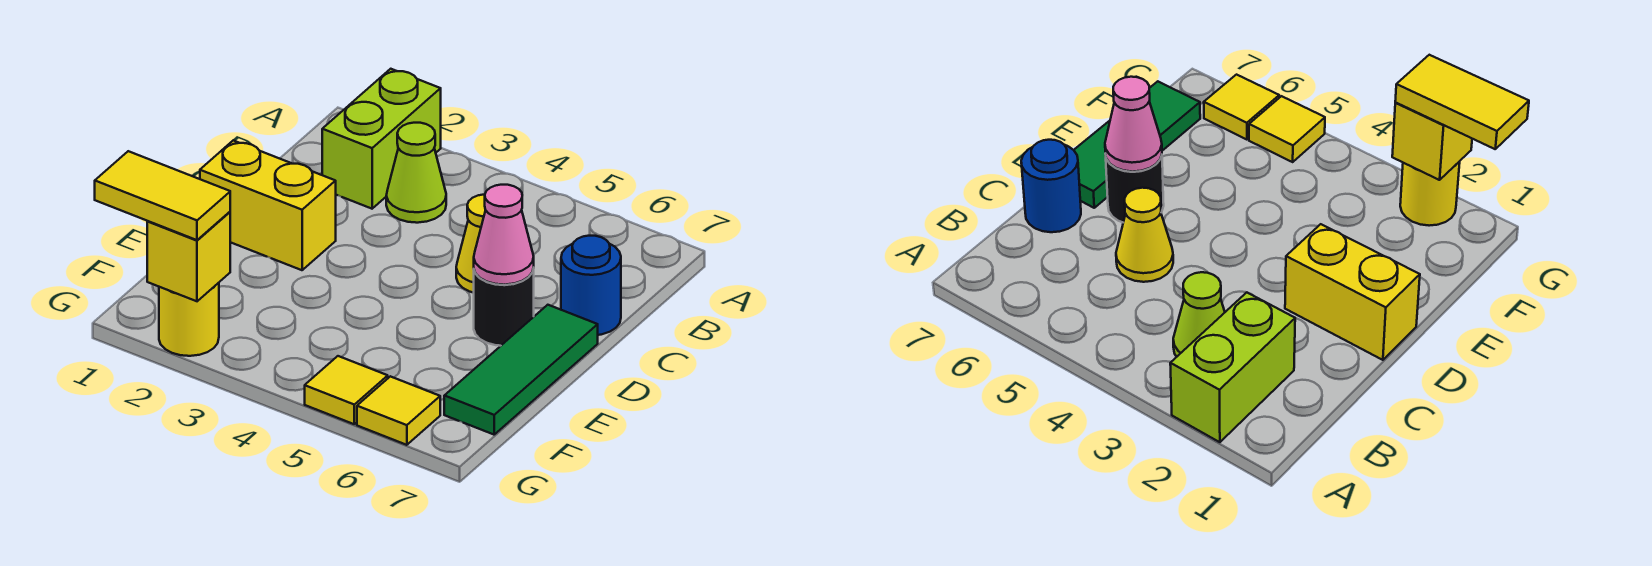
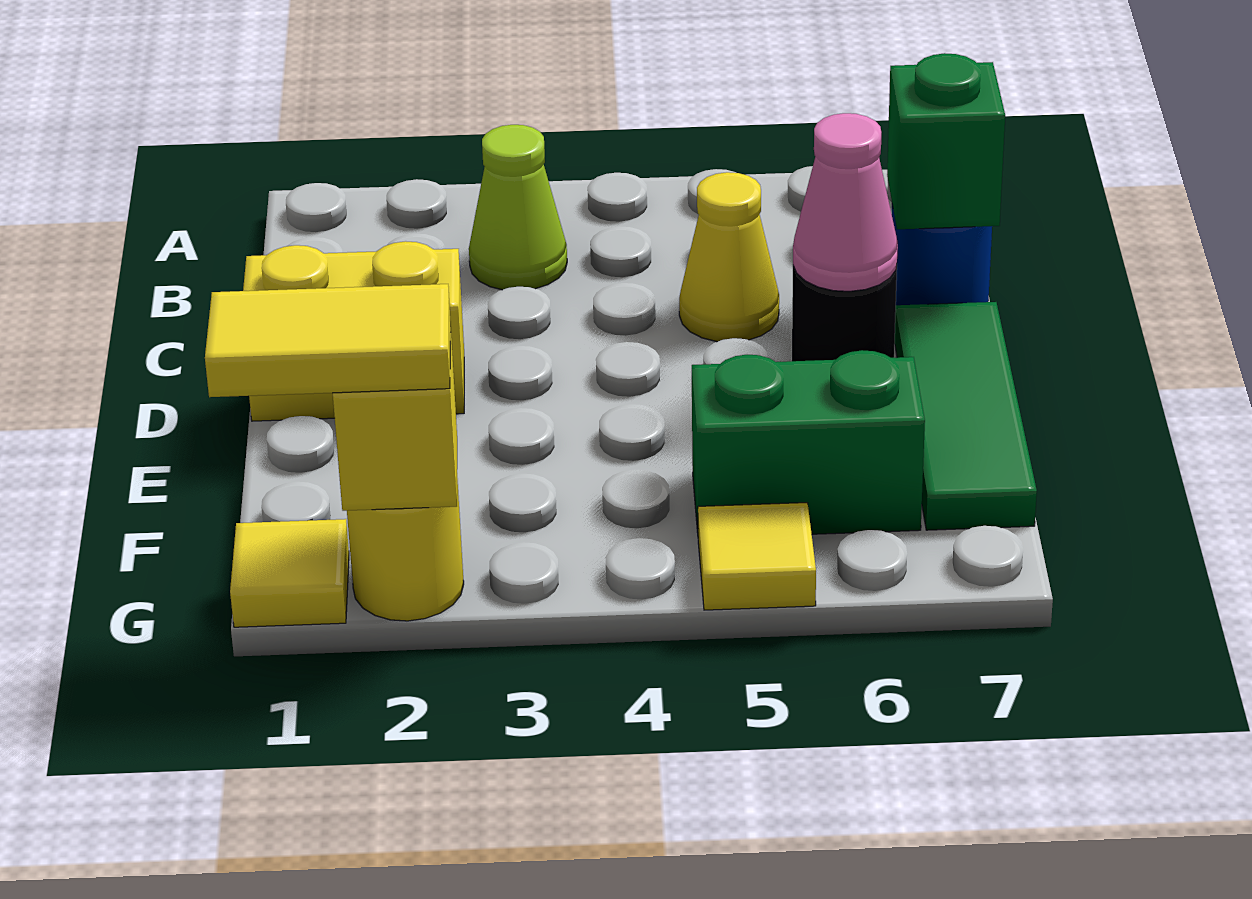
lime brick A2:B2 level 1 -> none
none -> green brick C7 level 2
none -> green brick F5:F6 level 1
yellow tile G6 level 1 -> yellow tile G1 level 1

